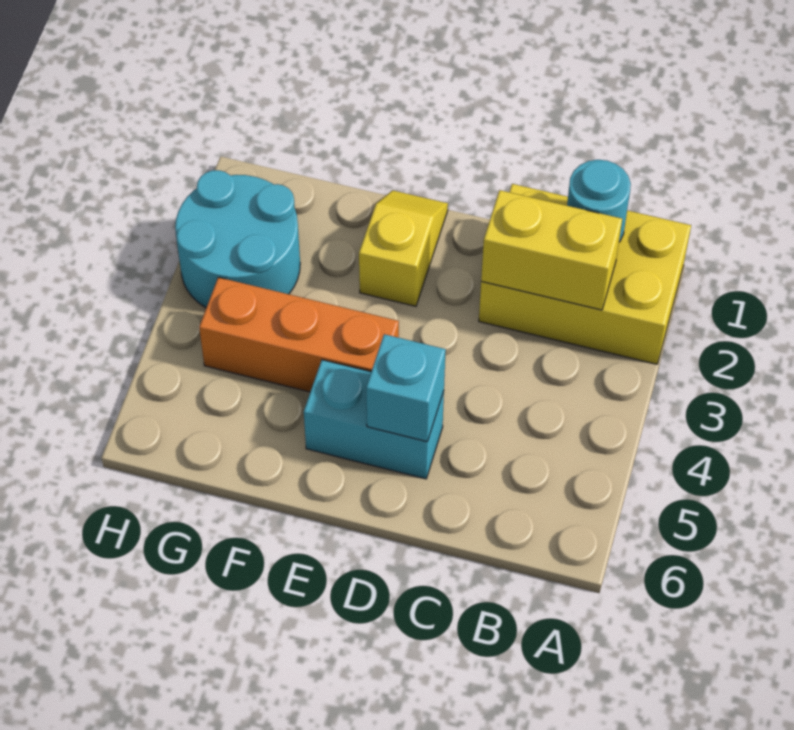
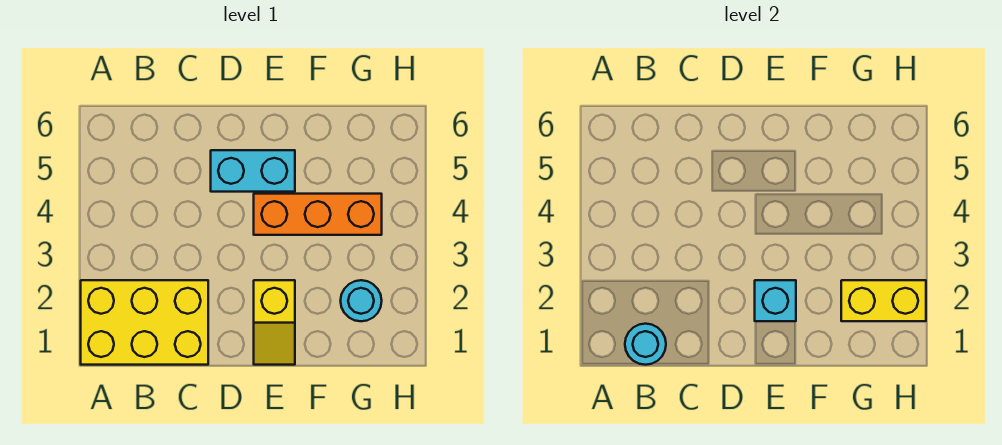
yellow brick B2:C2 level 2 -> yellow brick G2:H2 level 2
cyan brick D5 level 2 -> cyan brick E2 level 2
cyan round brick G2:H3 level 1 -> cyan round brick G2 level 1

